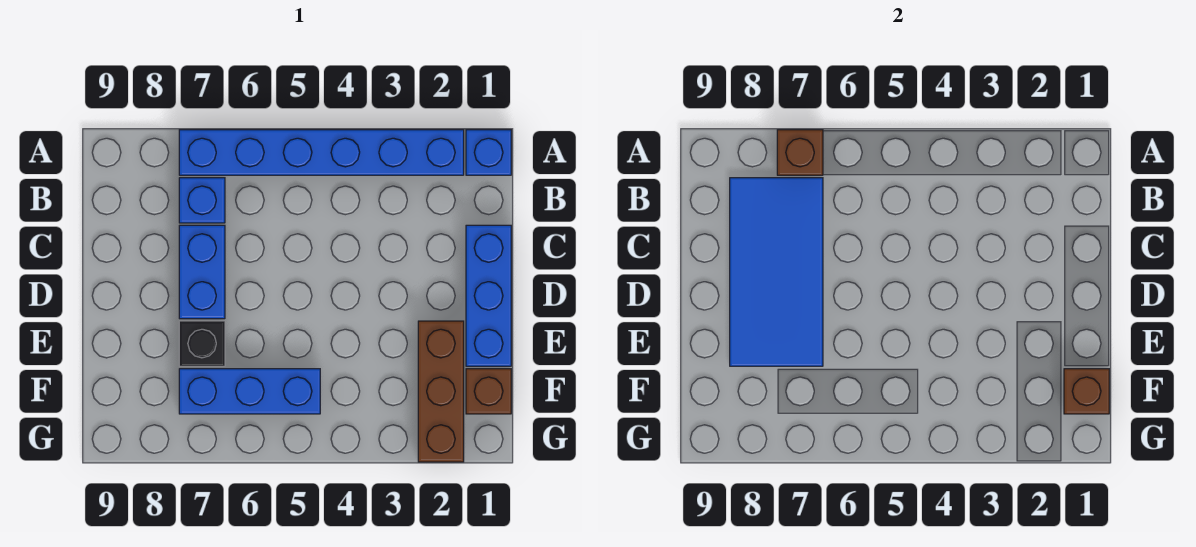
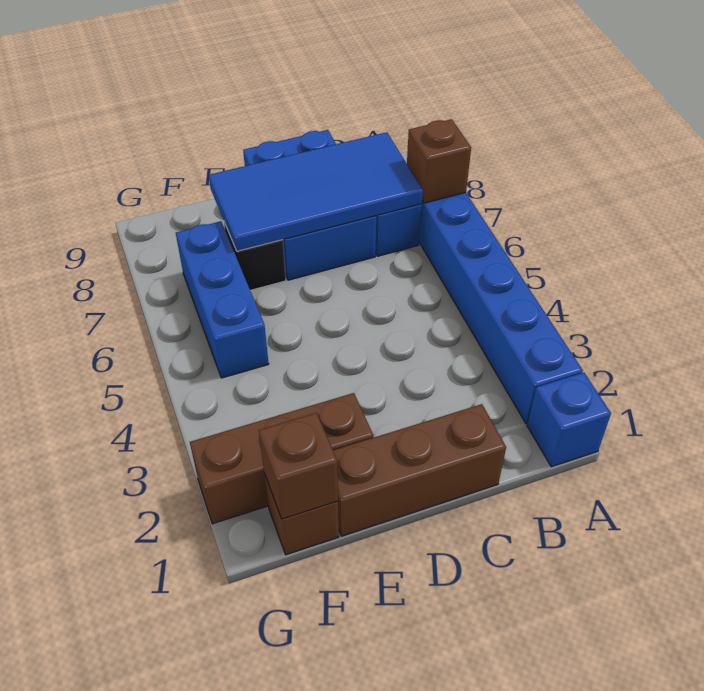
blue brick C1:E1 level 1 -> brown brick C1:E1 level 1
blue brick C7:D7 level 1 -> blue brick C7:D9 level 1

